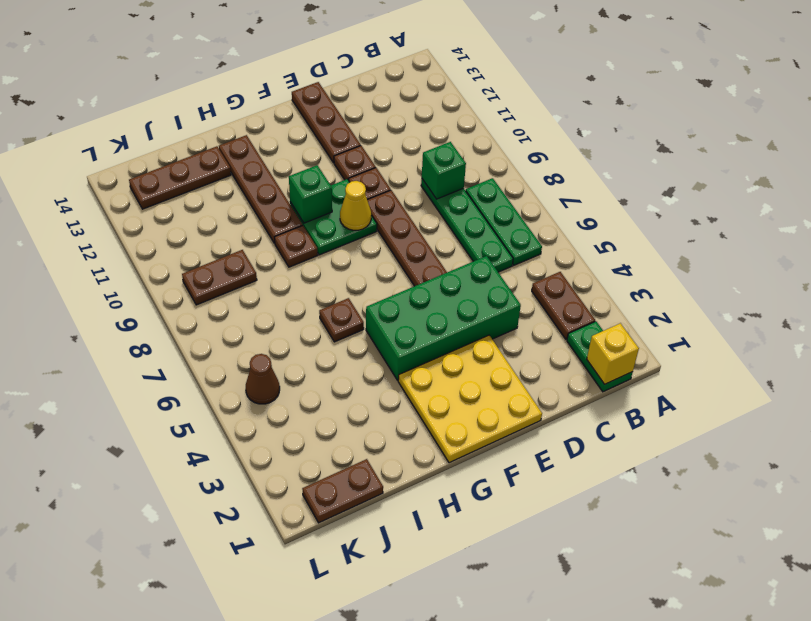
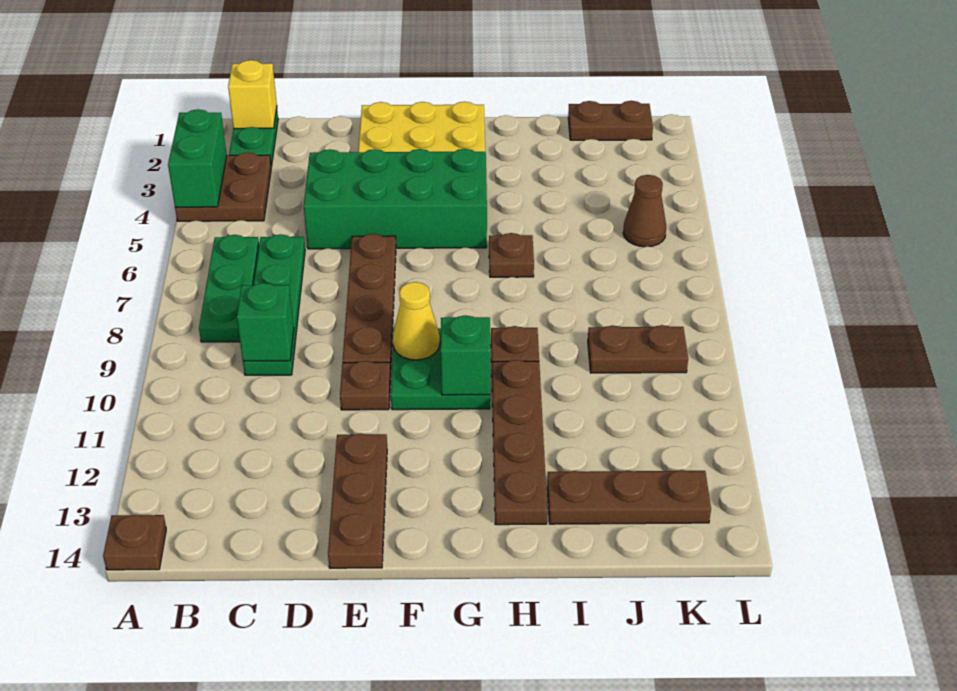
none -> green brick A3:A4 level 2
brown plate B3:B4 level 1 -> brown plate A3:B4 level 1
brown plate E11 level 1 -> brown plate A14 level 1

